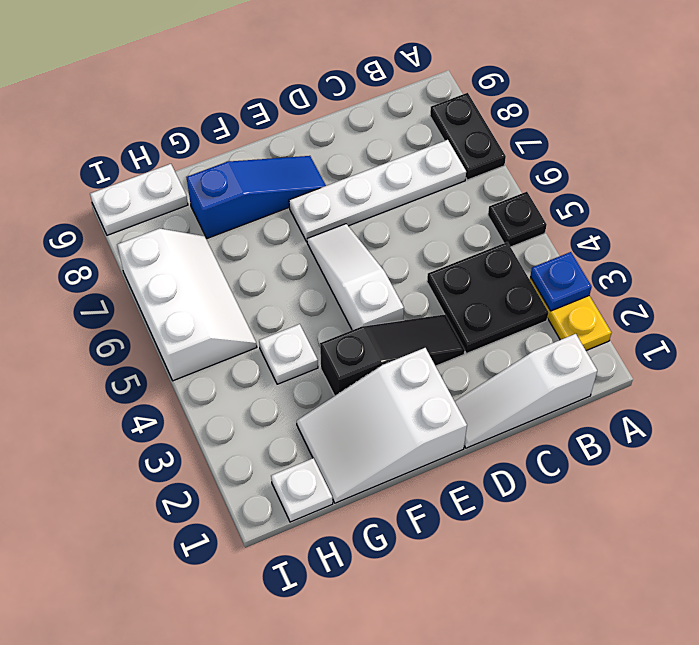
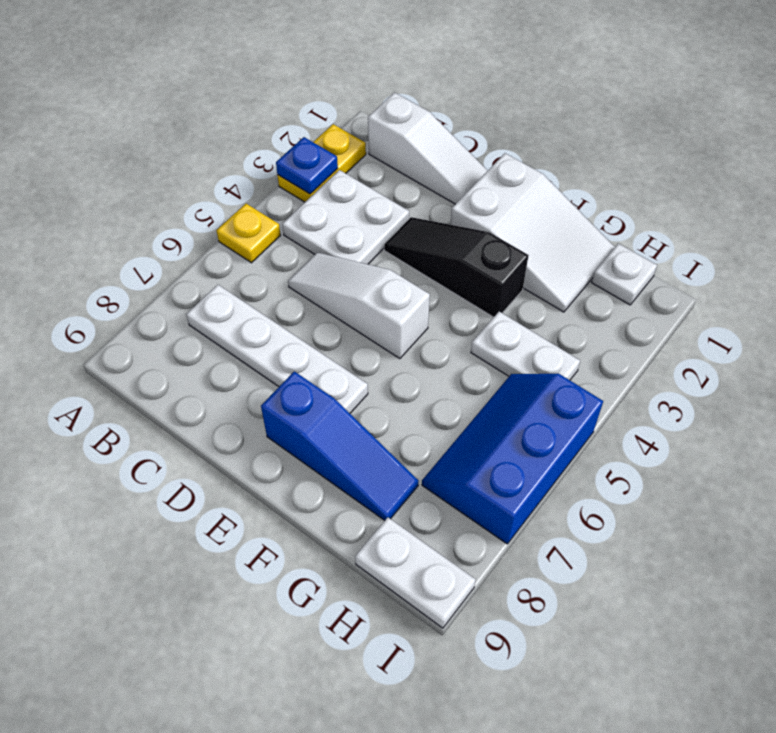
black plate A5 level 1 -> yellow plate A5 level 1
black plate A7:A8 level 1 -> none
black plate B3:C4 level 1 -> white plate B3:C4 level 1
white slope E4:E6 level 1 top 4 -> white slope C5:E5 level 1 top E
blue slope E8:G8 level 1 top G -> blue slope E8:G8 level 1 top E
white plate G4 level 1 -> white plate G4:H4 level 1
white slope H5:I7 level 1 top I -> blue slope H5:I7 level 1 top I

